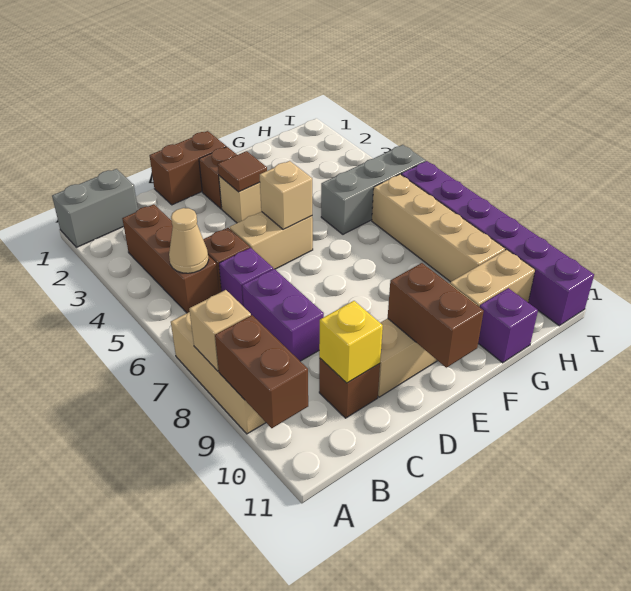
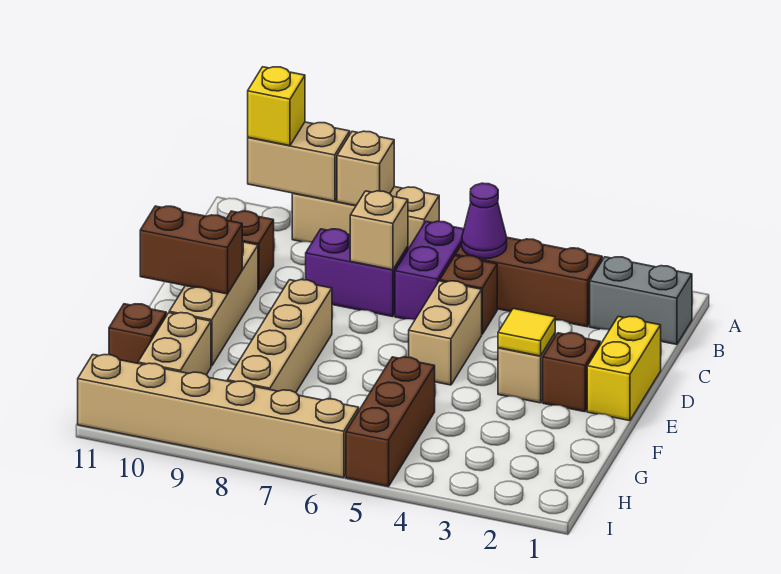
grey brick A1:B1 level 1 -> grey brick B1:B2 level 1
brown brick A9:A10 level 2 -> tan brick A9:A10 level 2
tan cone B5 level 2 -> purple cone B5 level 2
purple brick C6 level 1 -> purple brick B6:C6 level 1
yellow brick C10 level 2 -> yellow brick A10 level 3
brown brick D1:E1 level 1 -> yellow brick D1:E1 level 1
brown tile E3 level 2 -> yellow tile E3 level 2
tan brick E5 level 2 -> tan brick C7 level 2
grey brick G5:I5 level 1 -> brown brick G5:I5 level 1
purple brick G11 level 1 -> brown brick G11 level 1
tan brick H6:H9 level 1 -> tan brick E8:H8 level 1
purple brick I6:I11 level 1 -> tan brick I6:I11 level 1

